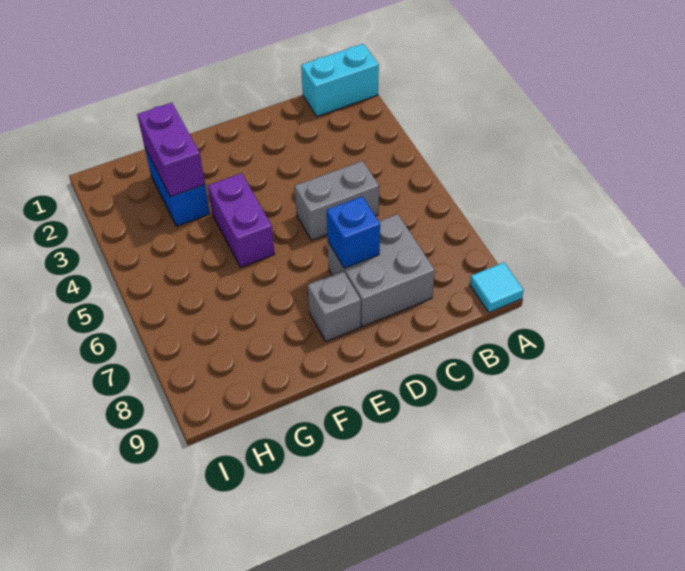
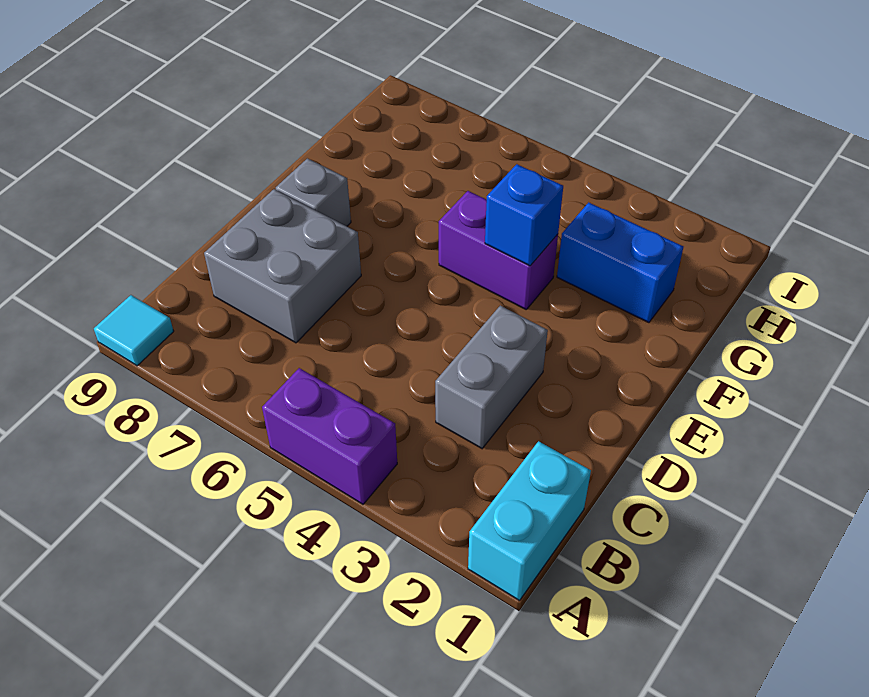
grey brick C5:D5 level 1 -> grey brick C3:D3 level 1
blue brick D7 level 2 -> blue brick F4 level 2
purple brick G2:G3 level 2 -> purple brick A4:A5 level 1

